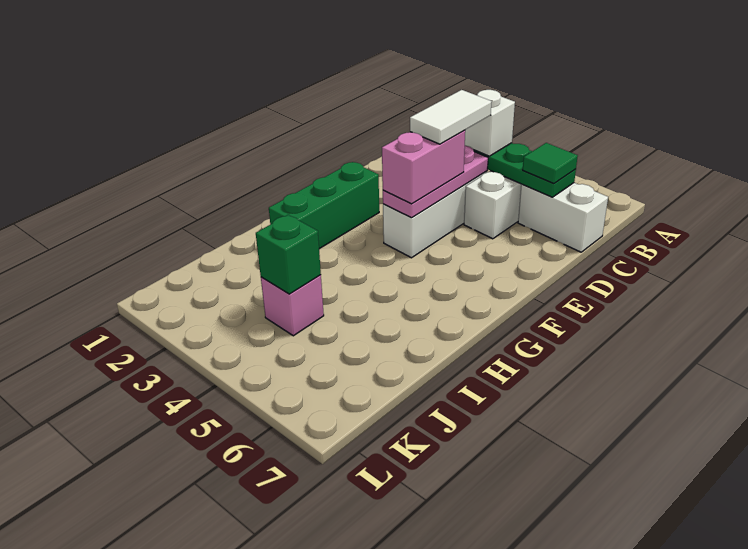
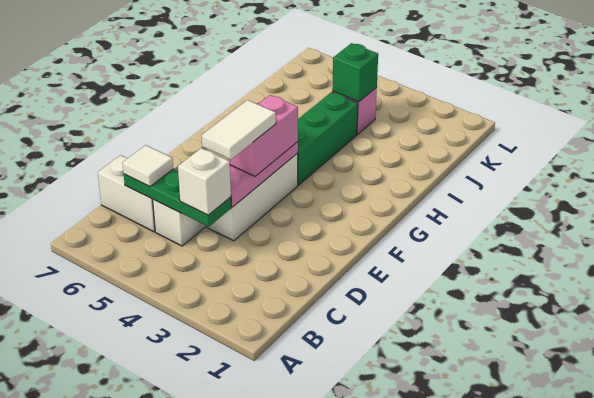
green tile C6 level 3 -> white tile C6 level 3
green brick F2:H2 level 1 -> green brick G4:I4 level 1

